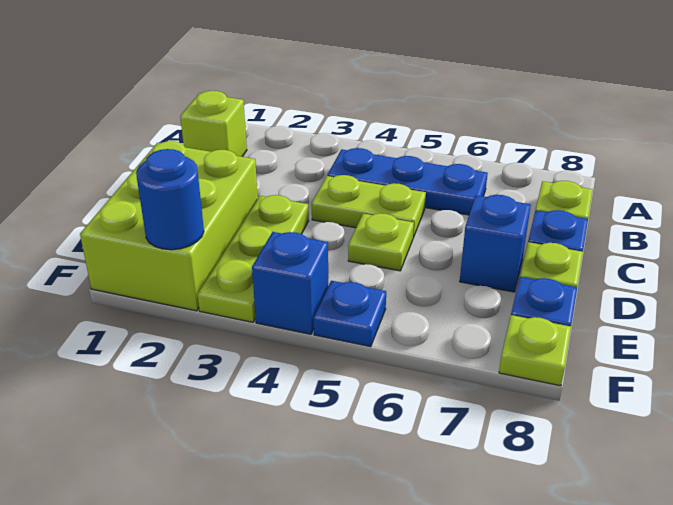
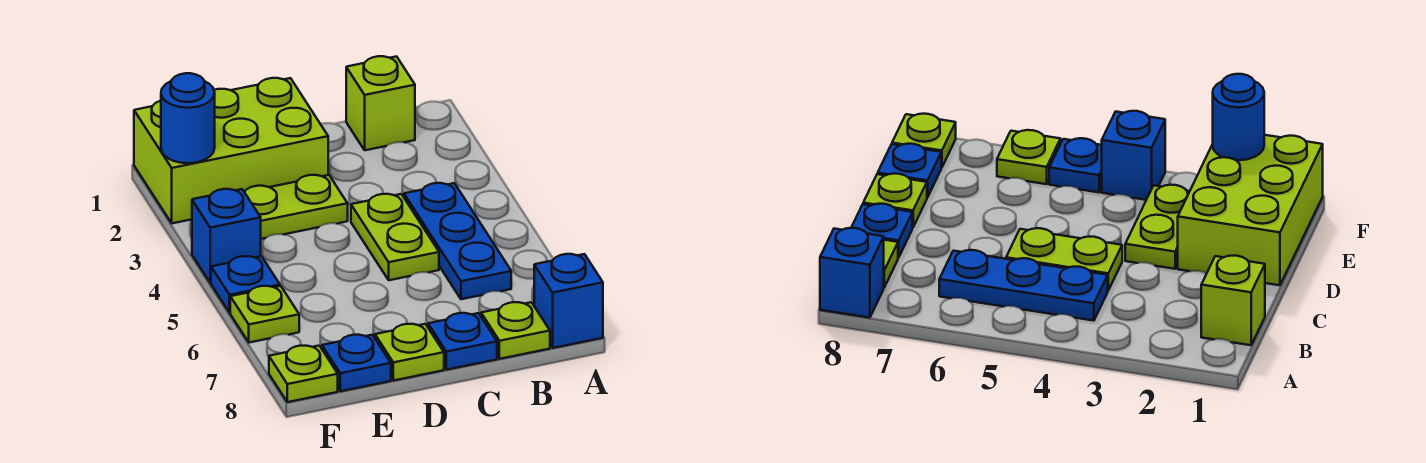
lime plate D3:F3 level 1 -> lime plate D3:E3 level 1
lime plate D5 level 1 -> lime plate F6 level 1
blue brick D7 level 1 -> blue brick A8 level 1

